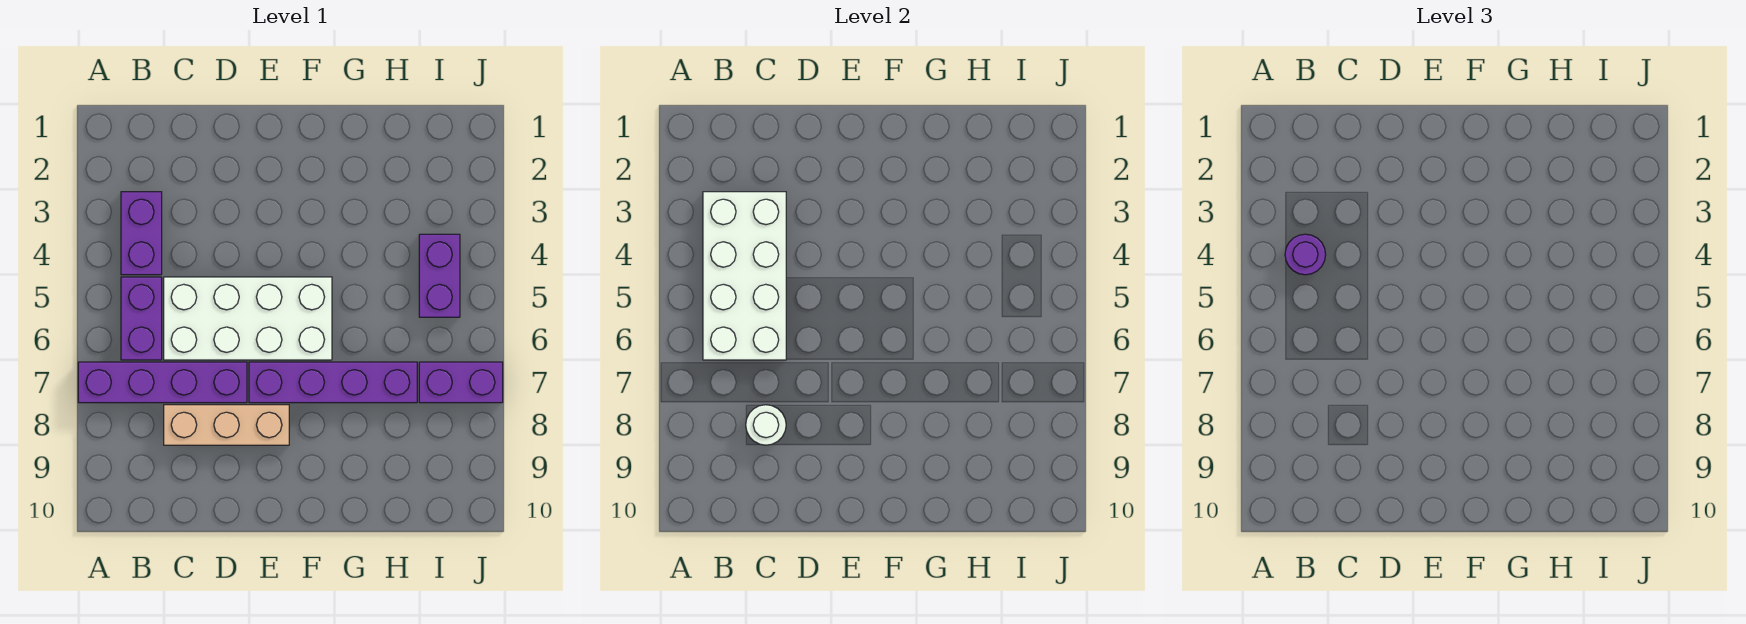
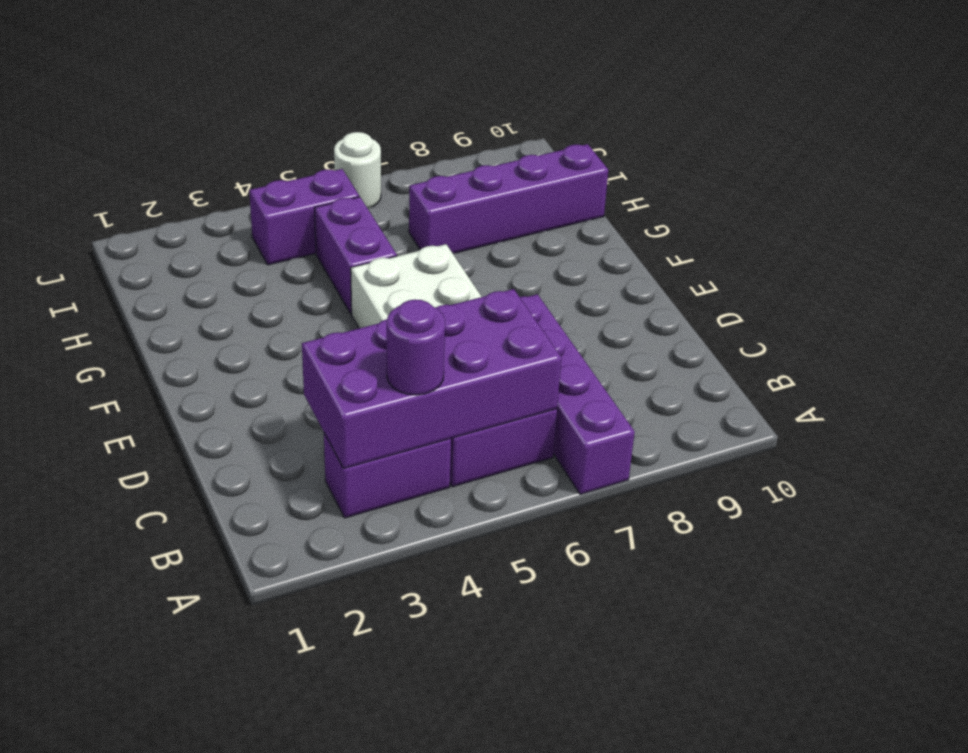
white brick B3:C6 level 2 -> purple brick B3:C6 level 2
tan brick C8:E8 level 1 -> none
white round brick C8 level 2 -> white round brick J6 level 1
purple brick E7:H7 level 1 -> purple brick H7:H10 level 1
purple brick I7:J7 level 1 -> purple brick G5:H5 level 1

